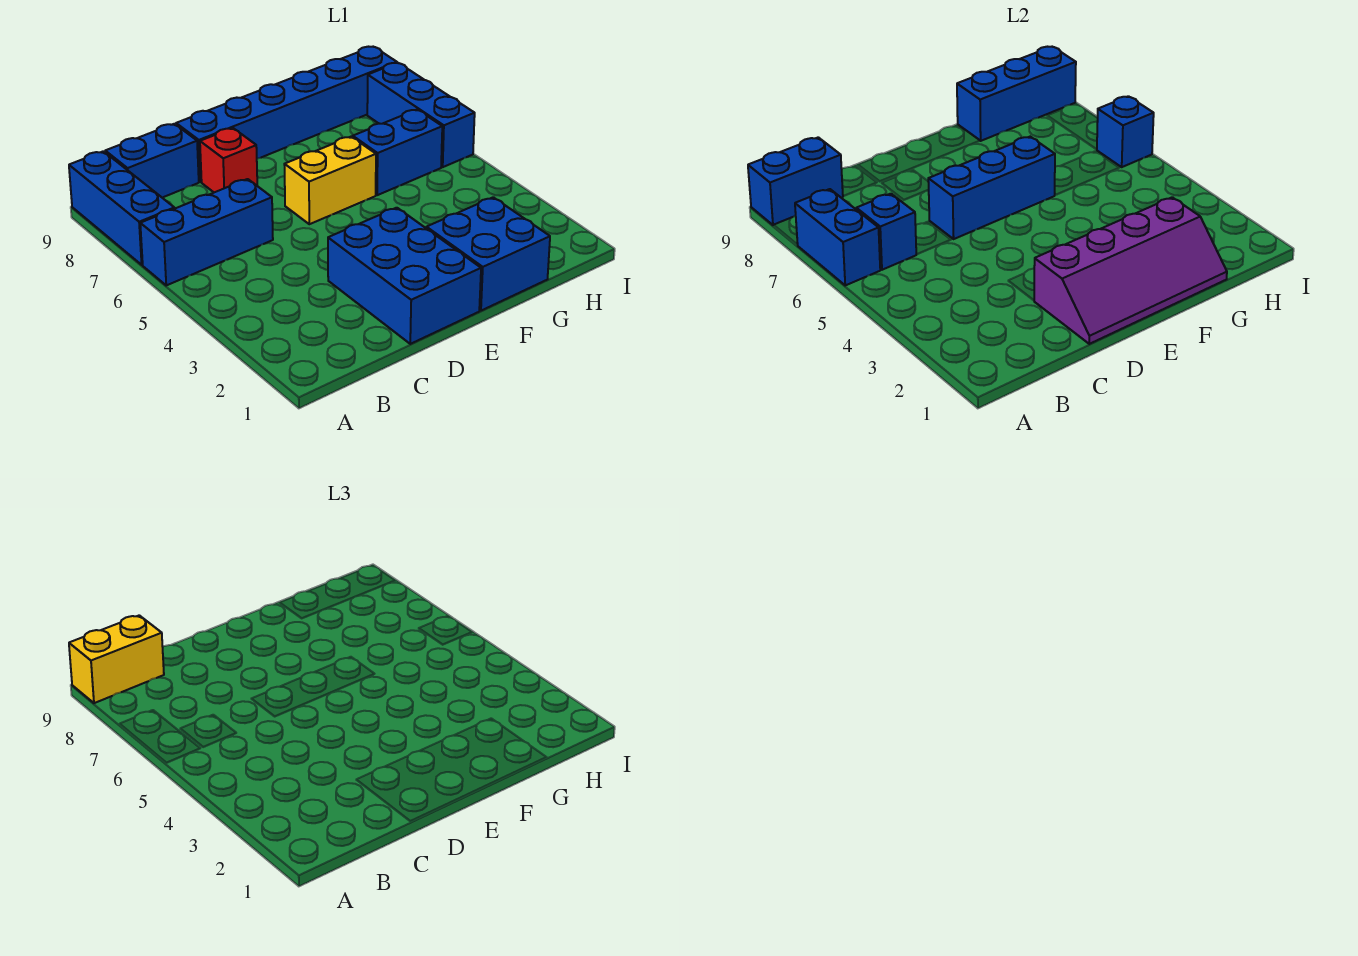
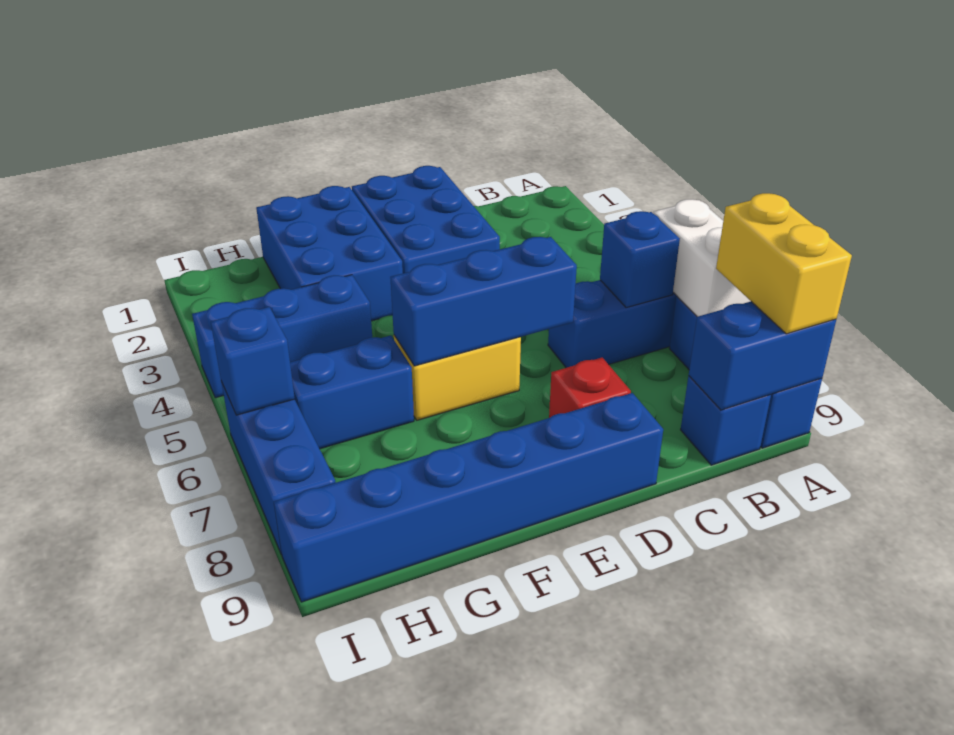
blue brick A6:A7 level 2 -> white brick A6:A7 level 2
yellow brick A9:B9 level 3 -> yellow brick A8:A9 level 3
blue brick B9:C9 level 1 -> blue brick B9 level 1
purple slope D1:G2 level 2 top 2 -> none
blue brick F1:G2 level 1 -> blue brick F1:G3 level 1
blue brick G9:I9 level 2 -> blue brick G4:I4 level 1

